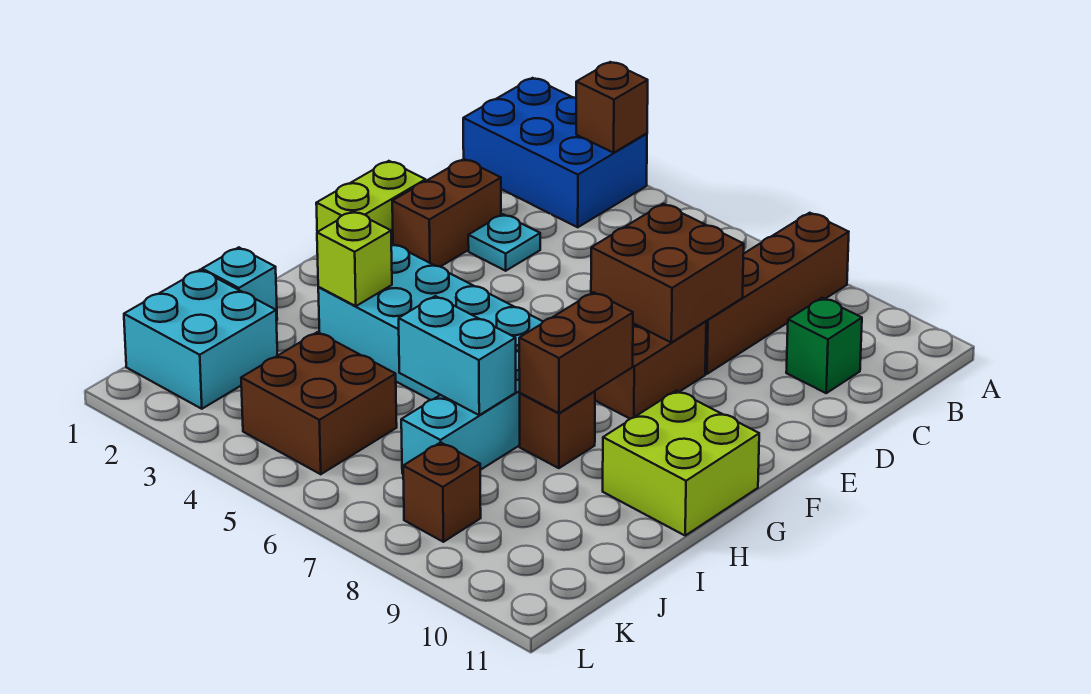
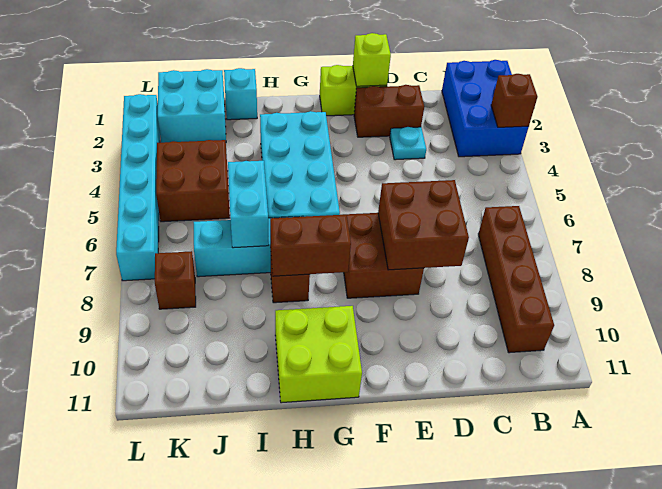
brown brick A8:D8 level 1 -> brown brick B7:B10 level 1
green brick C10 level 1 -> none
lime brick H3 level 2 -> lime brick E1 level 2
none -> cyan brick L2:L7 level 1

